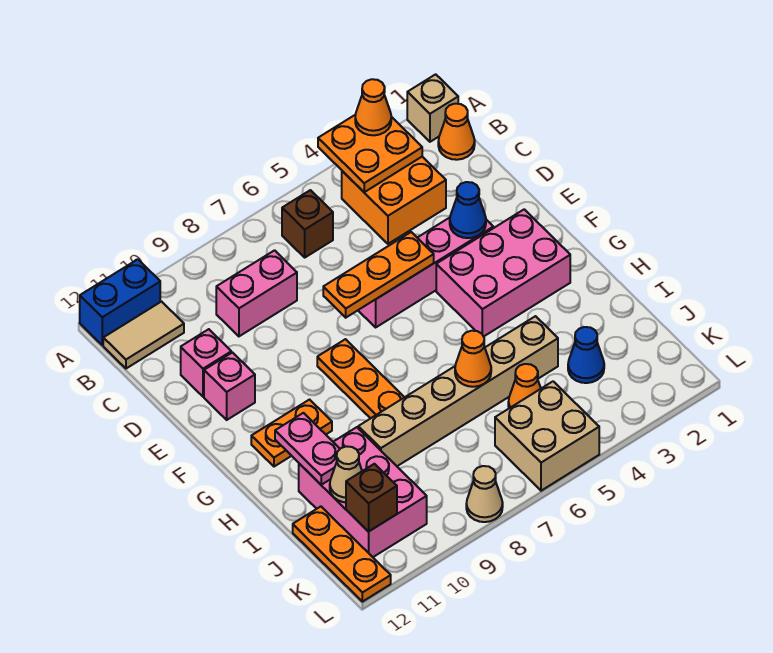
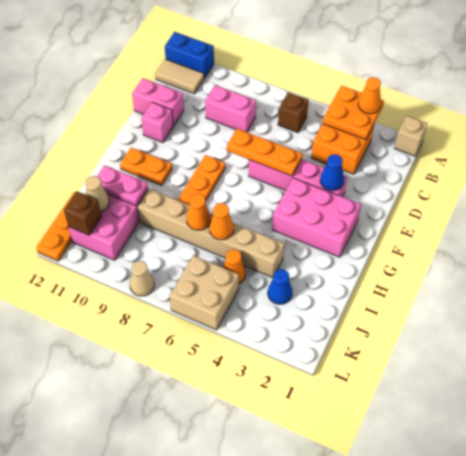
orange cone B1 level 1 -> orange cone I7 level 2
pink brick D11 level 1 -> pink brick D11:D12 level 1
pink plate H11:I11 level 2 -> pink plate I10:I11 level 2

